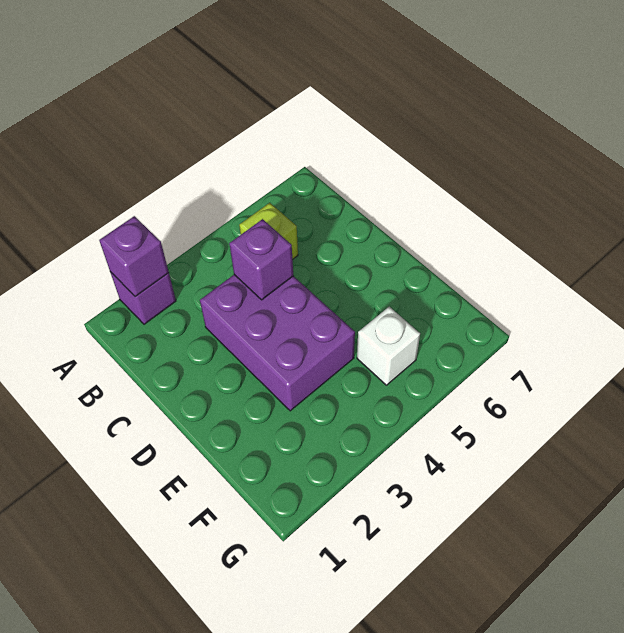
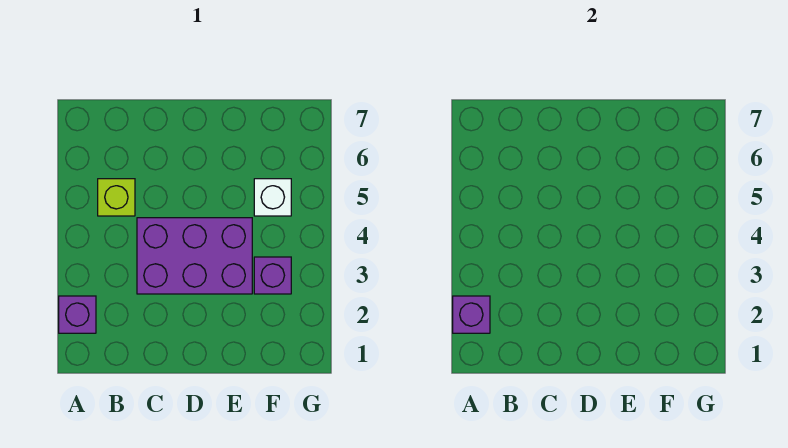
purple brick C4 level 2 -> purple brick F3 level 1

